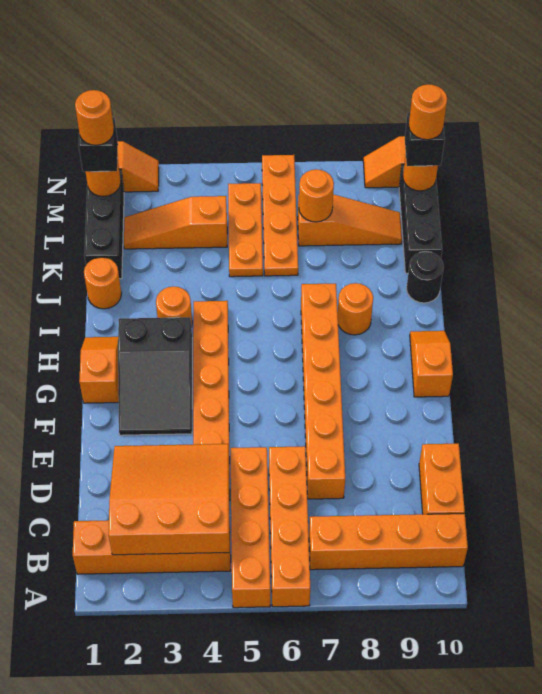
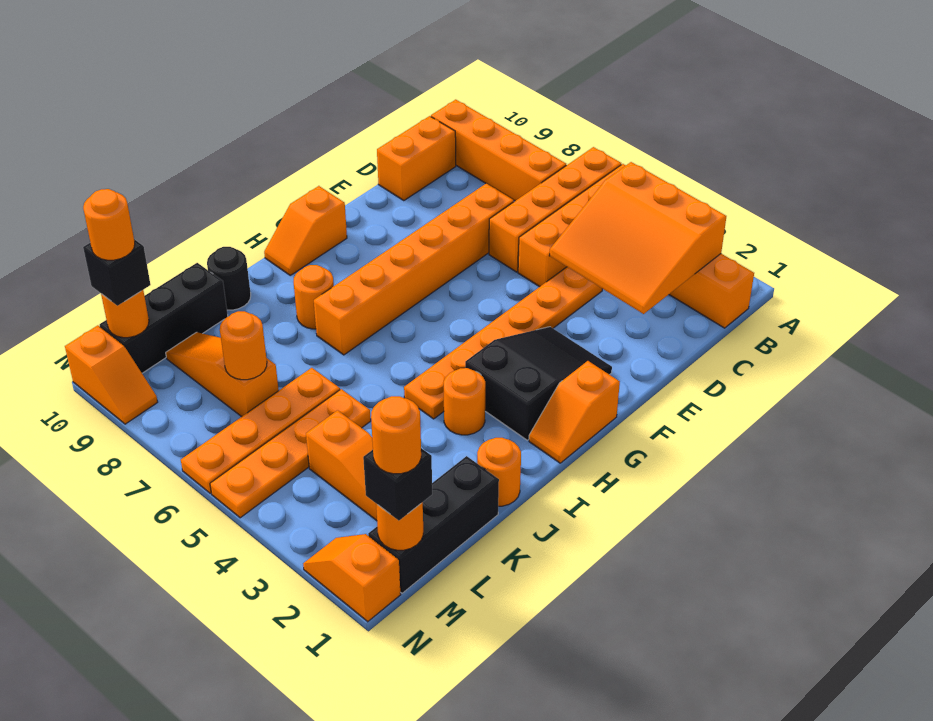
orange plate K5:M5 level 1 -> orange plate K5:N5 level 1

